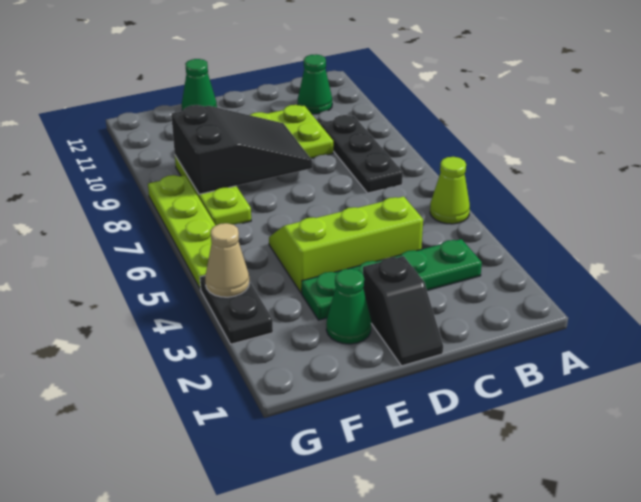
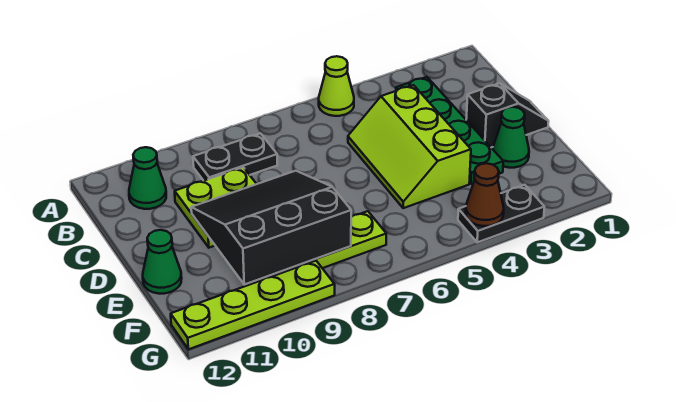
black plate B7:B9 level 1 -> black plate B8:B9 level 1
black slope D8:F9 level 2 top F -> black slope D8:F10 level 2 top F
tan cone G4 level 2 -> brown cone G4 level 2
lime plate G5:G8 level 1 -> lime plate G9:G12 level 1

